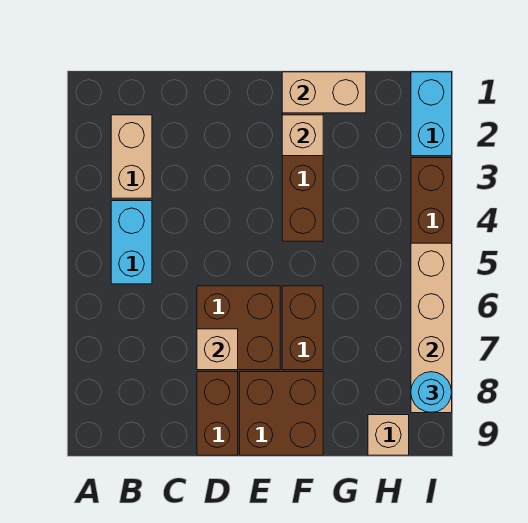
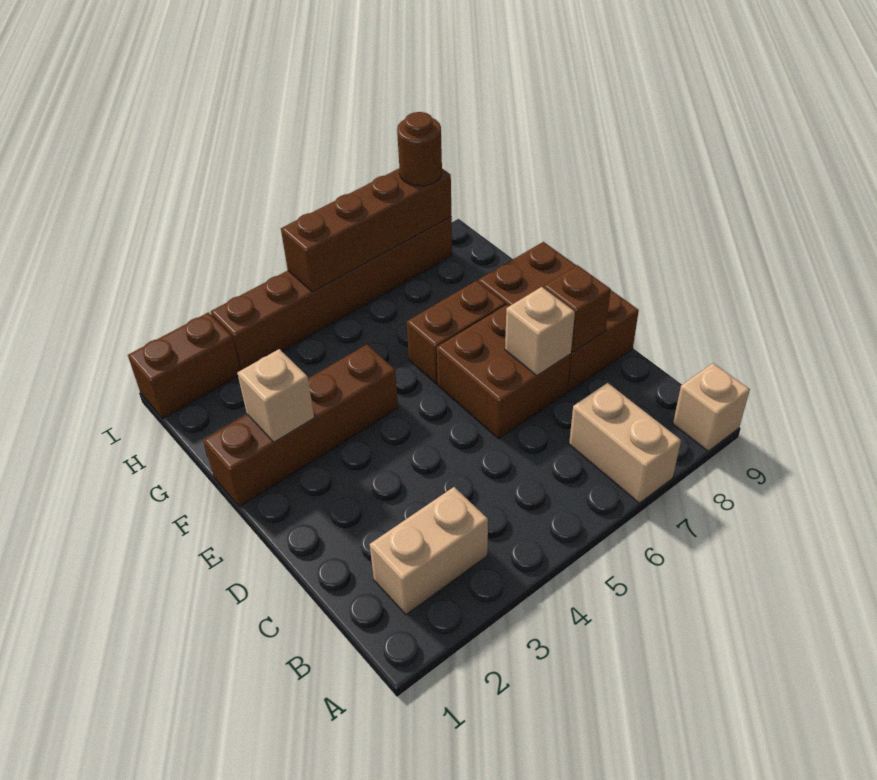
cyan brick B4:B5 level 1 -> none
none -> brown brick D8 level 2
tan brick F1:G1 level 2 -> tan brick A7:B7 level 1
tan brick H9 level 1 -> tan brick A9 level 1
cyan brick I1:I2 level 1 -> brown brick I1:I2 level 1
tan brick I5:I8 level 2 -> brown brick I5:I8 level 2
cyan round brick I8 level 3 -> brown round brick I8 level 3

